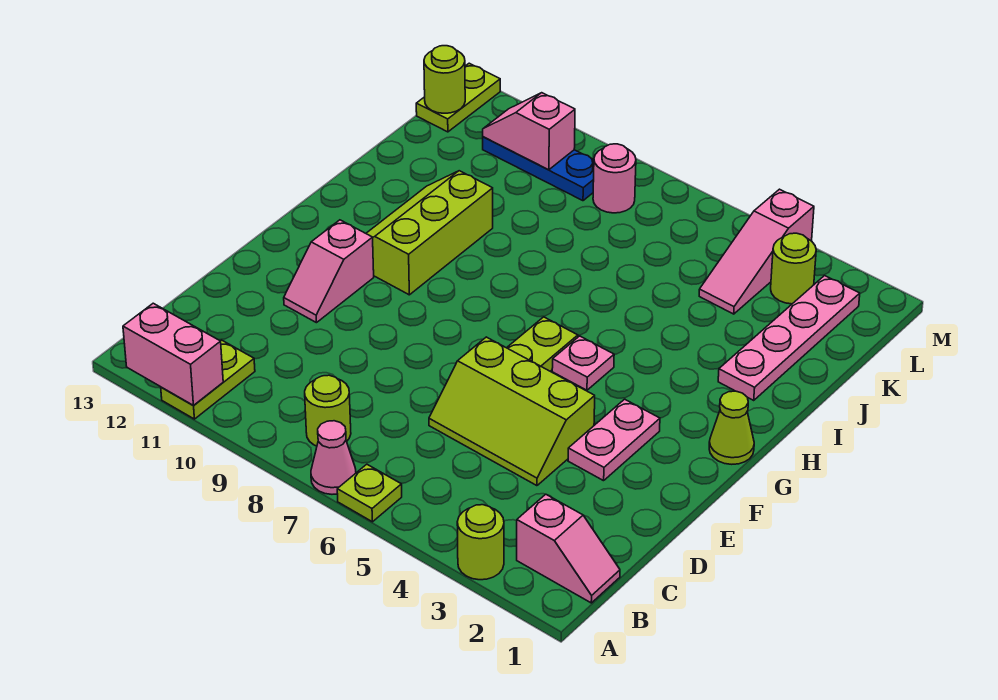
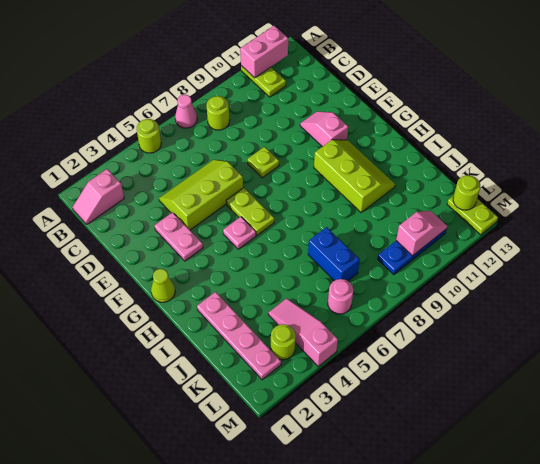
lime round brick A3 level 1 -> lime round brick A5 level 1
lime plate A6 level 1 -> lime plate E8 level 1
none -> blue brick J7:K7 level 1
pink round brick L8 level 1 -> pink round brick L6 level 1

